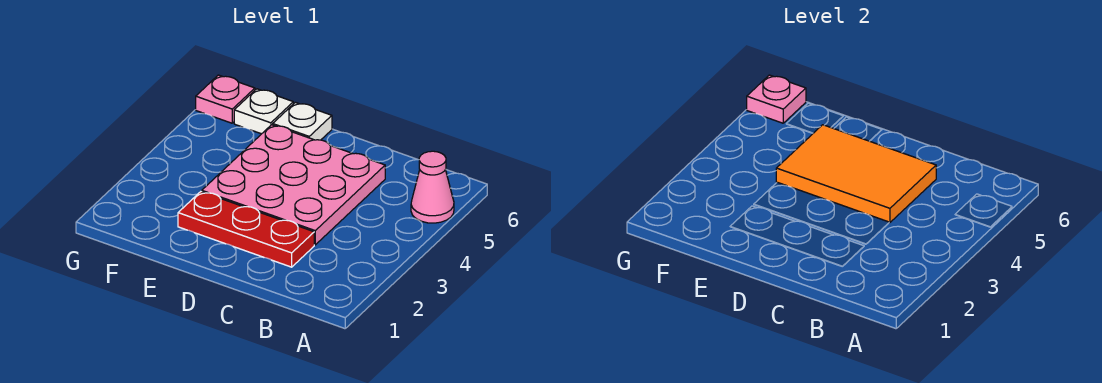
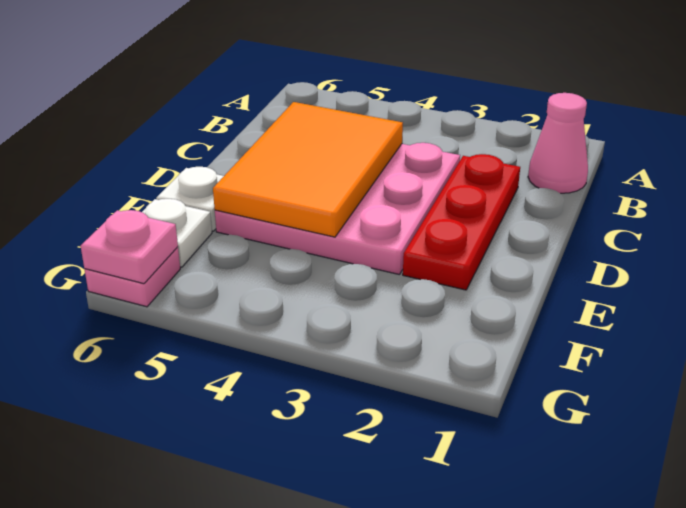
pink cone A5 level 1 -> pink cone B1 level 1

